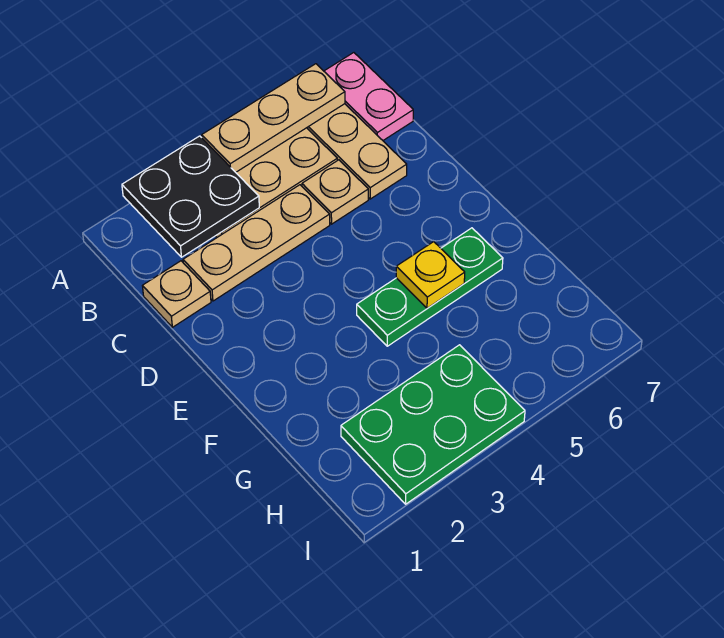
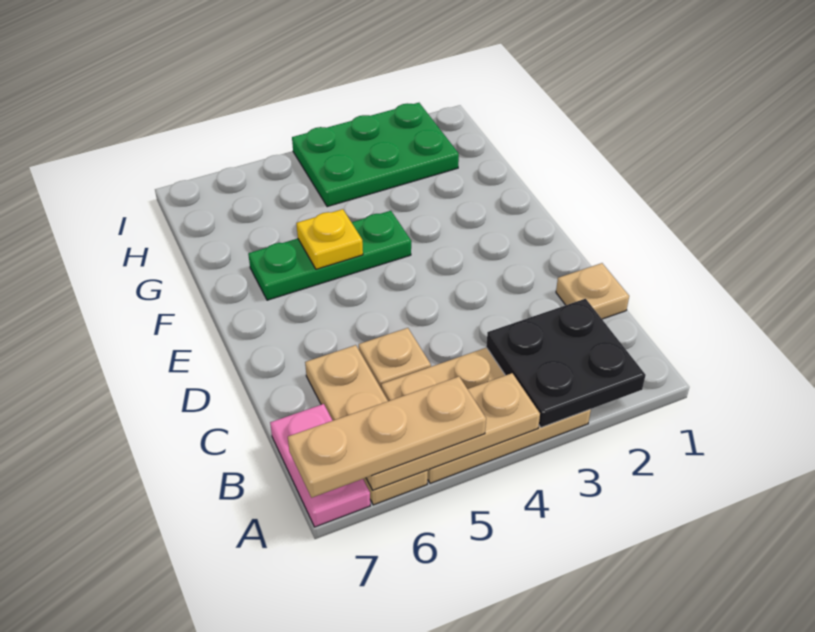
tan plate C2:C4 level 1 -> tan plate A5:A7 level 3

